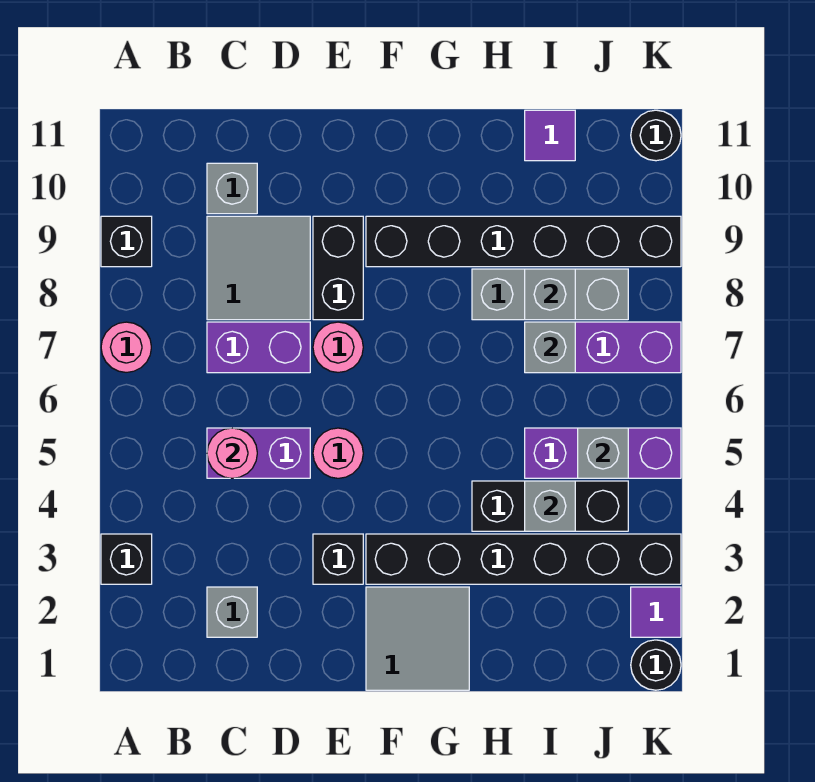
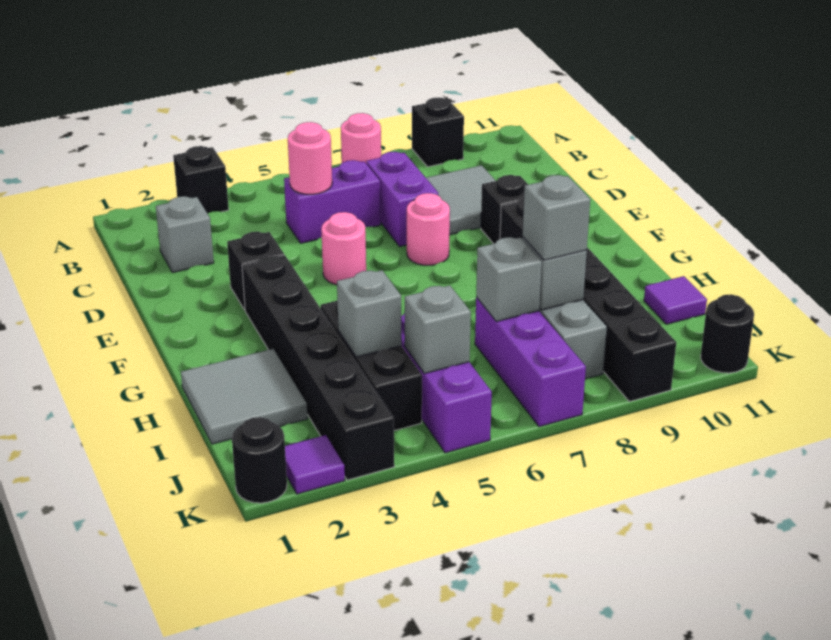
purple brick C5:D5 level 1 -> purple brick C5:C6 level 1
grey brick C10 level 1 -> grey brick I8 level 3
black brick E8:E9 level 1 -> black brick E9 level 1
grey tile F1:G2 level 1 -> grey tile H1:I2 level 1

